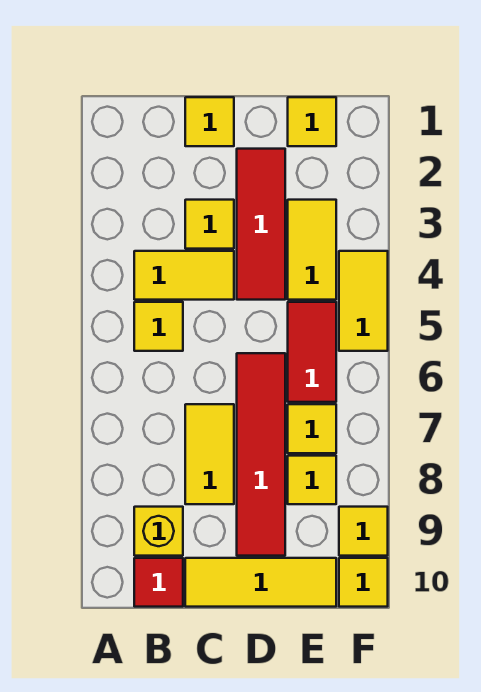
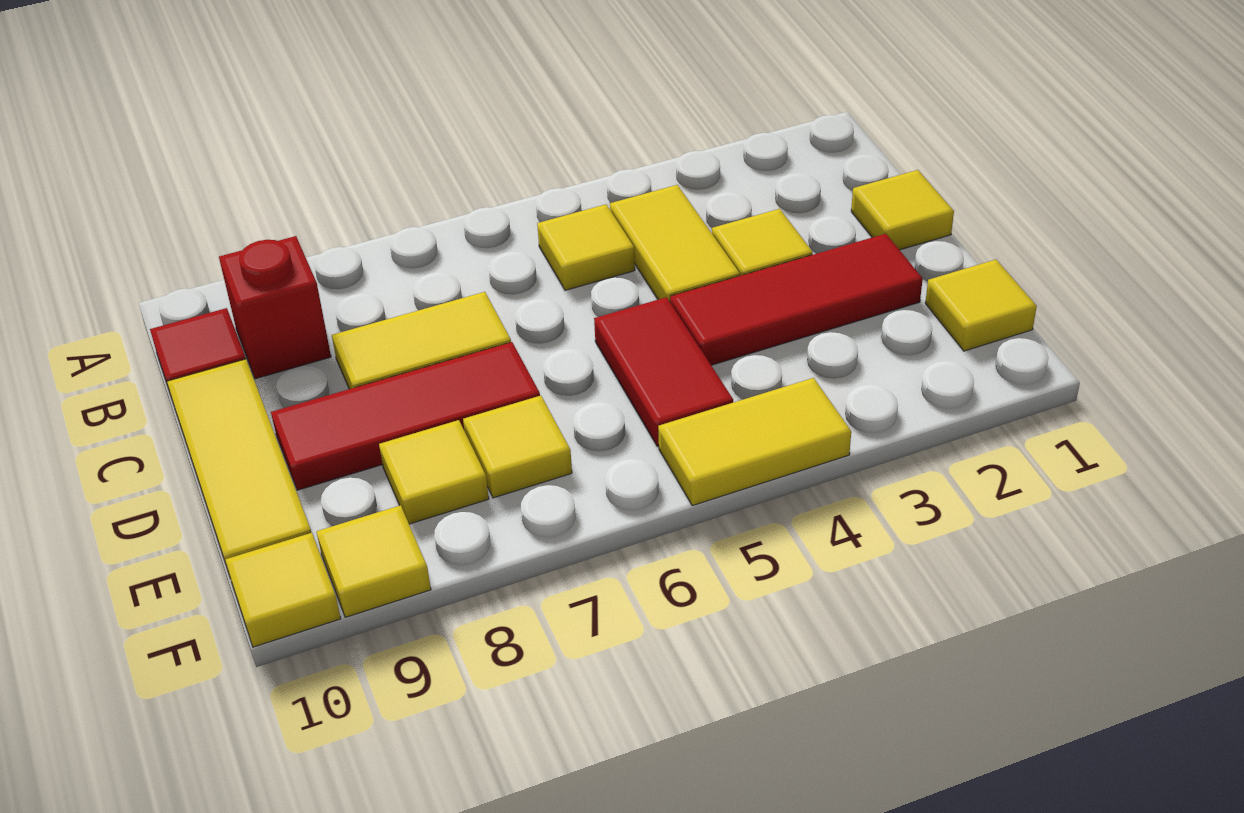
yellow brick B9 level 1 -> red brick B9 level 1
red tile D6:D9 level 1 -> red tile D7:D9 level 1
yellow tile E3:E4 level 1 -> none
red tile E5:E6 level 1 -> red tile D5:E5 level 1

